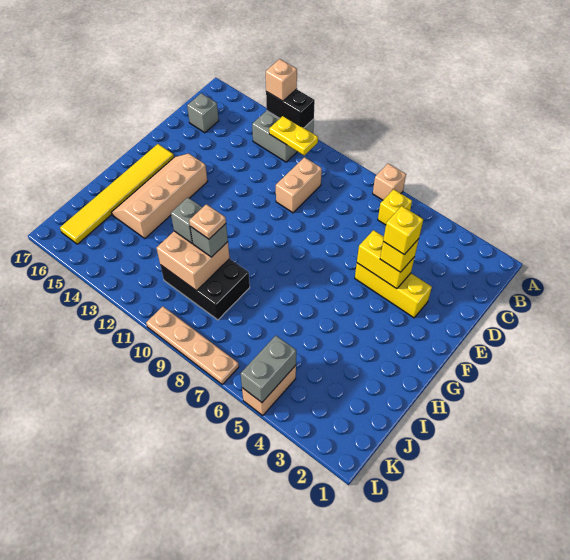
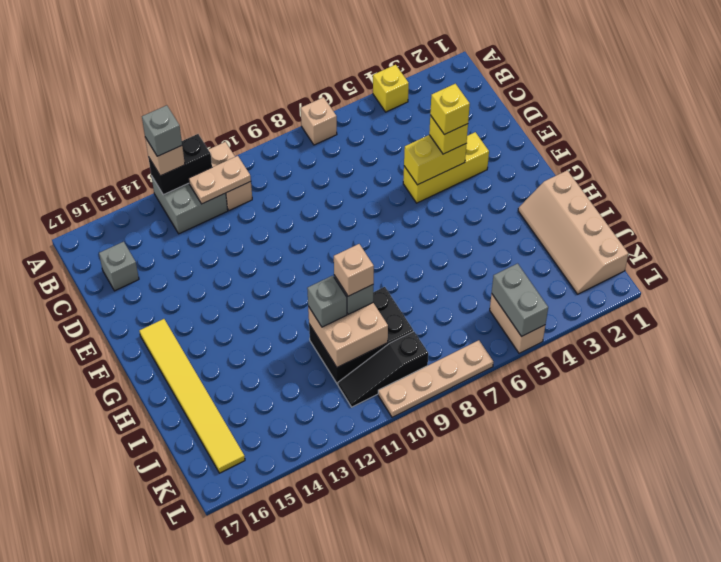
none -> grey brick A13 level 4
yellow brick B6 level 1 -> yellow brick A4 level 1
yellow plate B11:B12 level 2 -> tan plate B11:B12 level 2
tan brick C10:D10 level 1 -> tan brick A11:B11 level 1
tan slope F14:I15 level 1 top 14 -> tan slope H1:K2 level 1 top 1
tan plate I10 level 4 -> tan brick I10 level 4
none -> black slope K9:K11 level 1 top 9

